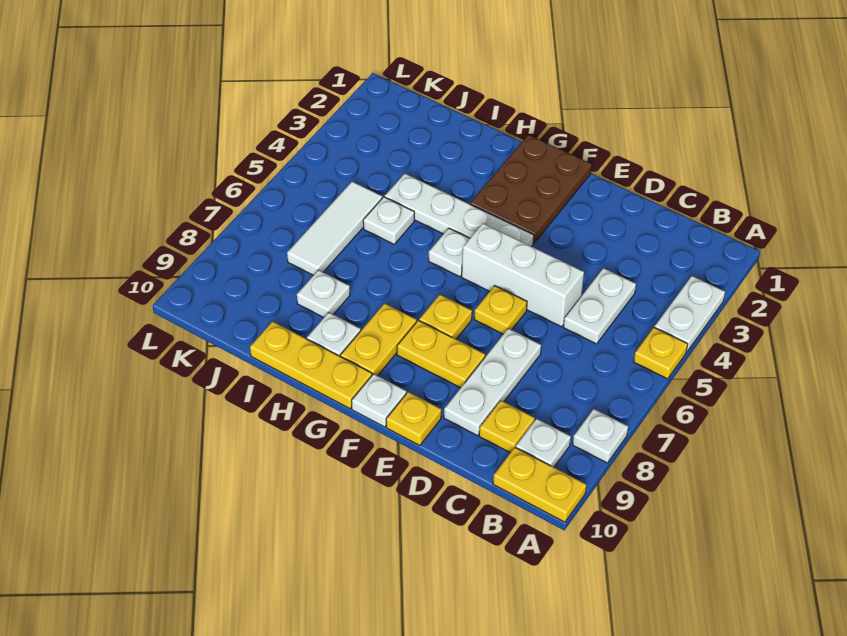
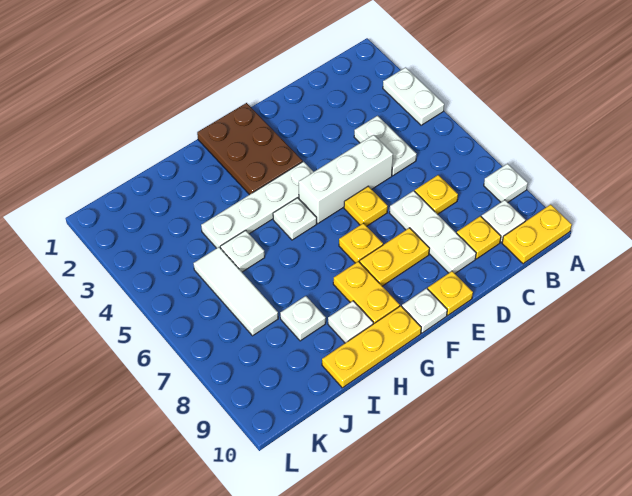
yellow plate A5 level 1 -> yellow plate C7 level 1

